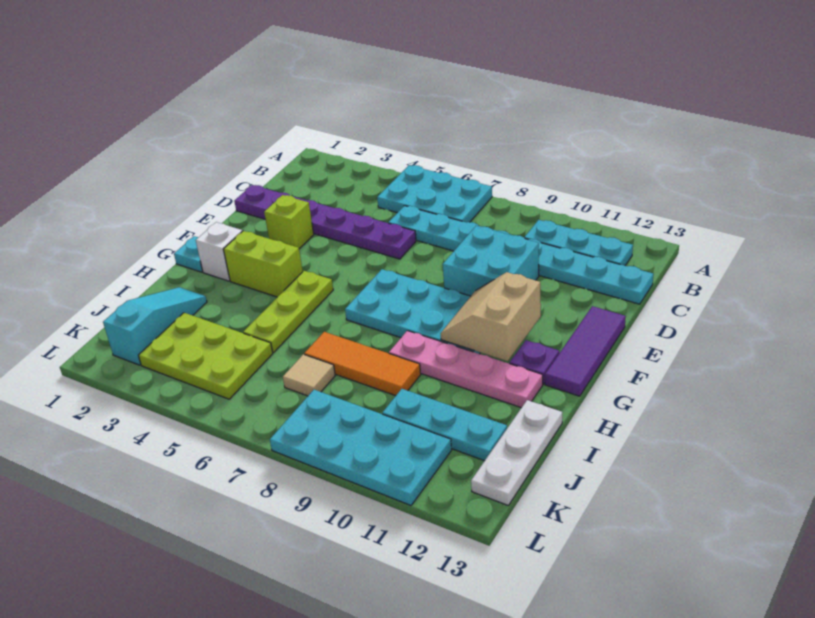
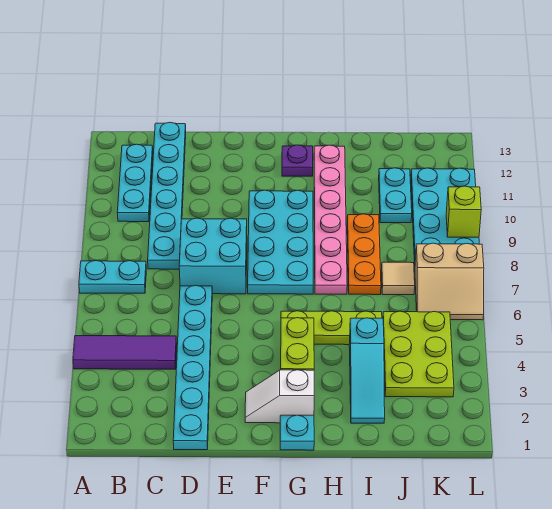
cyan plate A5:B7 level 1 -> cyan plate A7:B7 level 1
cyan plate C6:C13 level 1 -> cyan plate C8:C13 level 1
purple plate D1:D6 level 1 -> cyan plate D1:D6 level 1
cyan brick D9:E10 level 1 -> cyan brick D7:E8 level 1
lime brick E3 level 1 -> lime brick L9 level 2
purple tile E13:G13 level 1 -> purple tile A4:C4 level 1
tan slope F10:G11 level 2 top 11 -> tan slope K6:L7 level 1 top 7
pink plate H9:H12 level 1 -> pink plate H7:H12 level 1
cyan slope I2:K2 level 1 top K -> cyan slope I2:I4 level 1 top 4
orange tile I7:I9 level 1 -> orange plate I7:I9 level 1
white plate I13:K13 level 1 -> none
cyan plate J10:J12 level 1 -> cyan plate J10:J11 level 1

